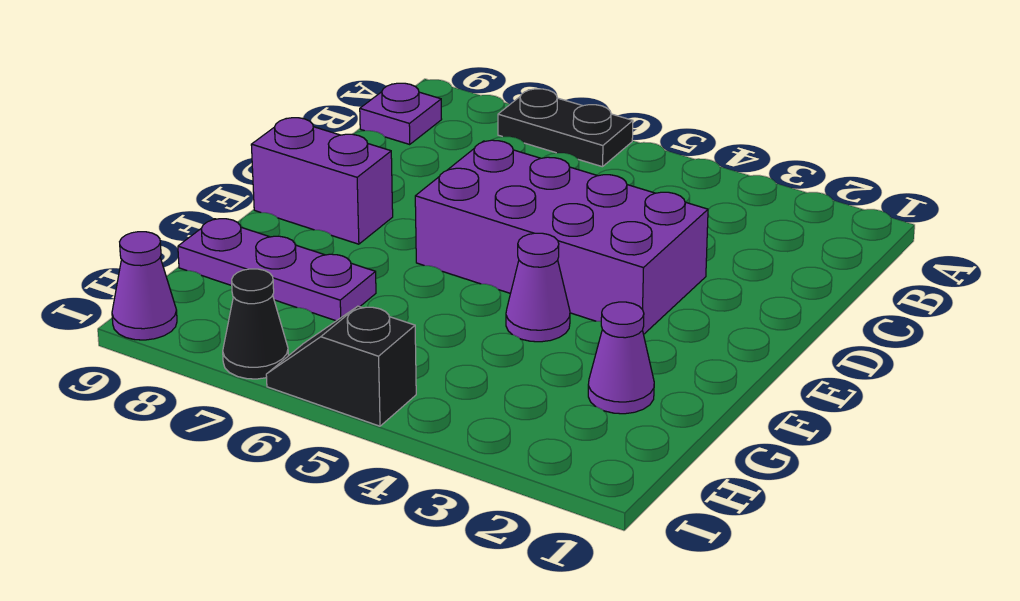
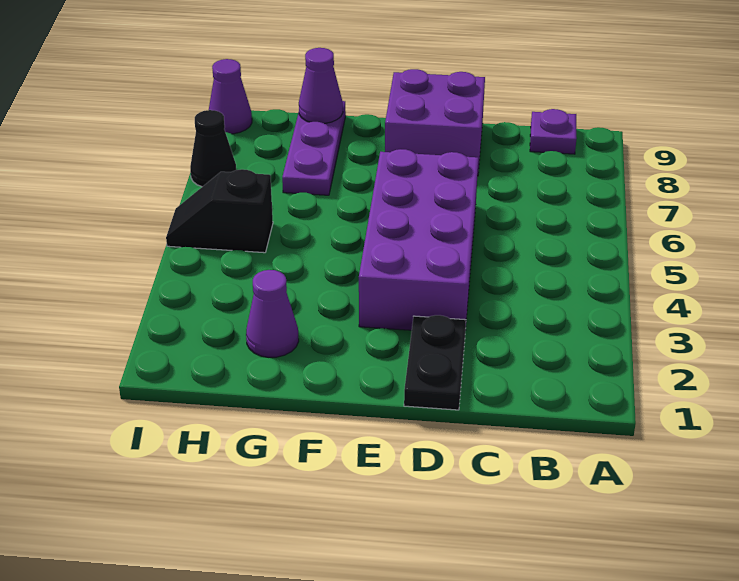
black plate A6:A7 level 1 -> black plate D1:D2 level 1
purple brick E8:E9 level 1 -> purple brick D8:E9 level 1
purple cone F4 level 1 -> purple cone G9 level 2
black slope I5:I6 level 1 top 5 -> black slope H5:I5 level 1 top H

